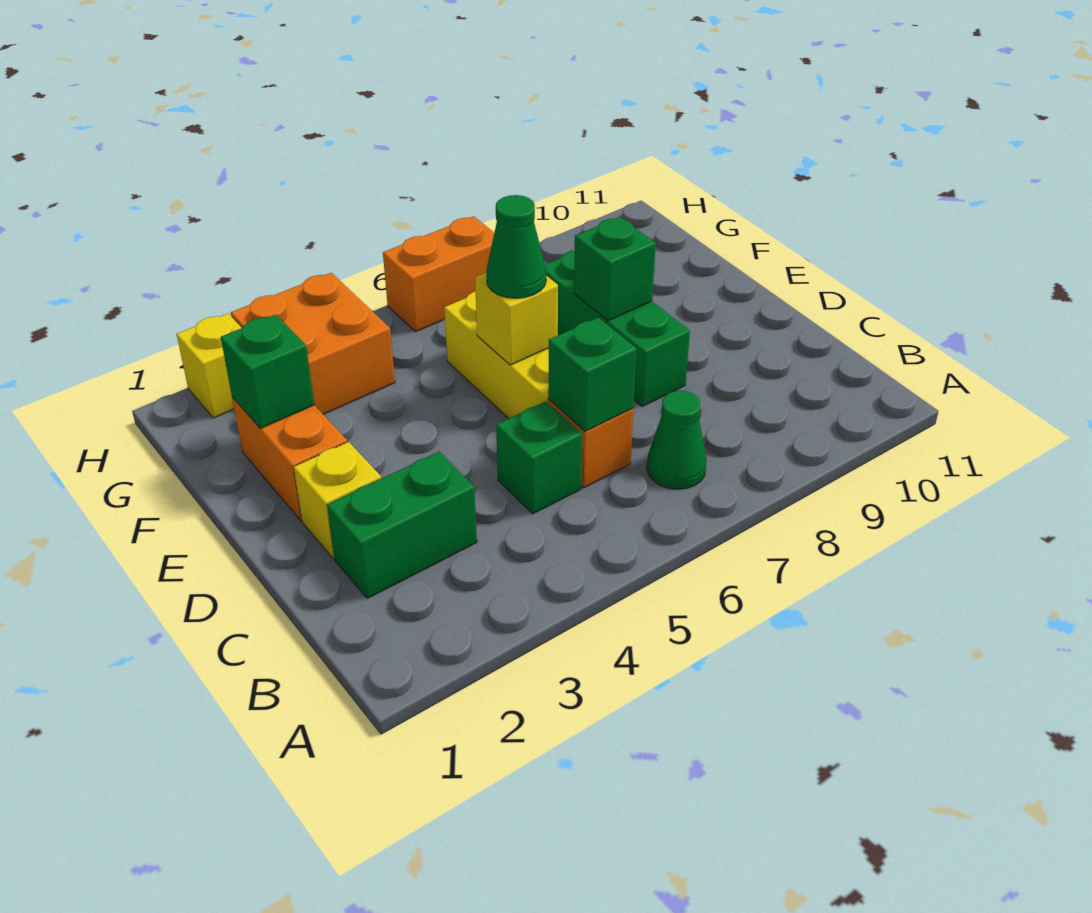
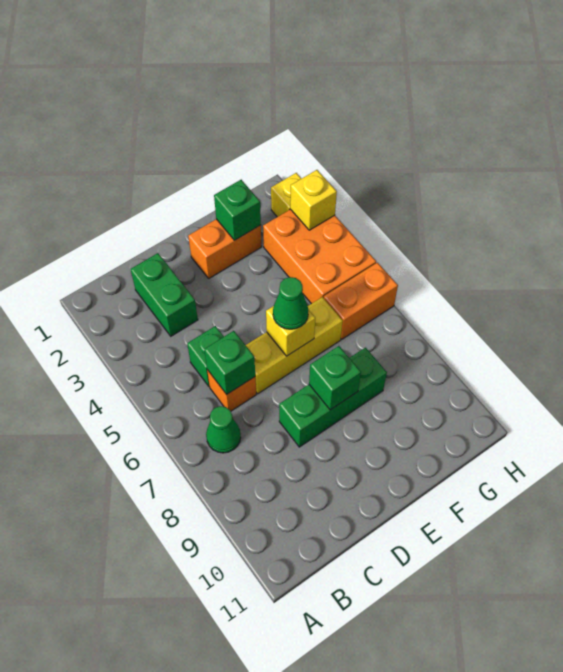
yellow brick D2 level 1 -> yellow brick H3 level 2
orange brick G3:H4 level 1 -> orange brick G3:H5 level 1
orange brick H6:H7 level 1 -> orange brick G6:H6 level 1

